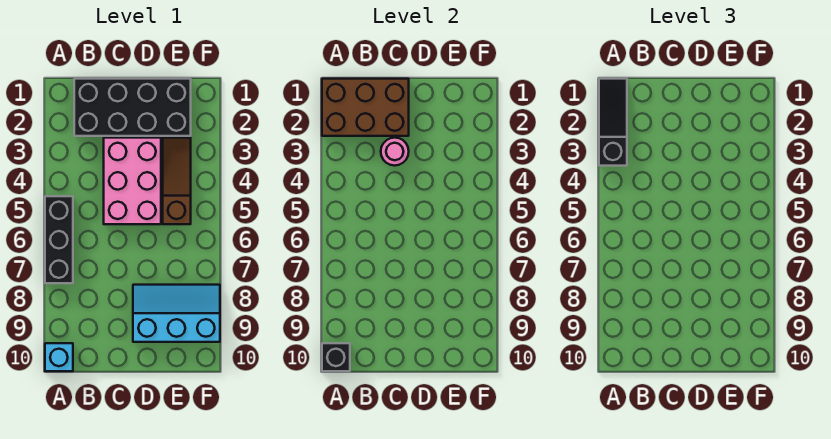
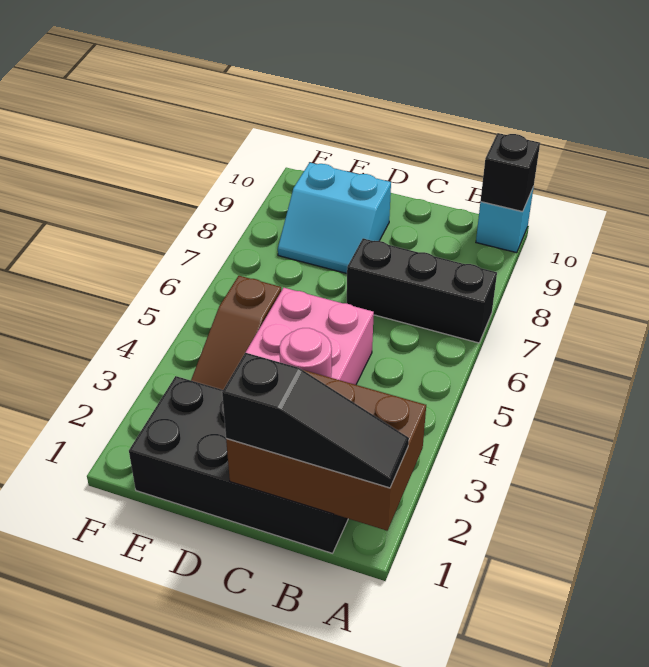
black slope A1:A3 level 3 top 3 -> black slope A1:C1 level 3 top C
black brick A5:A7 level 1 -> black brick A7:C7 level 1
cyan slope D8:F9 level 1 top 9 -> cyan slope D8:E9 level 1 top 9

